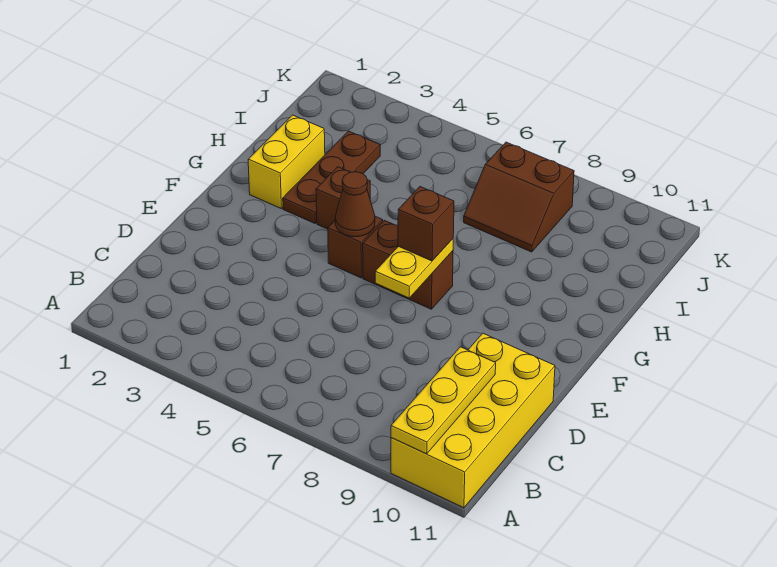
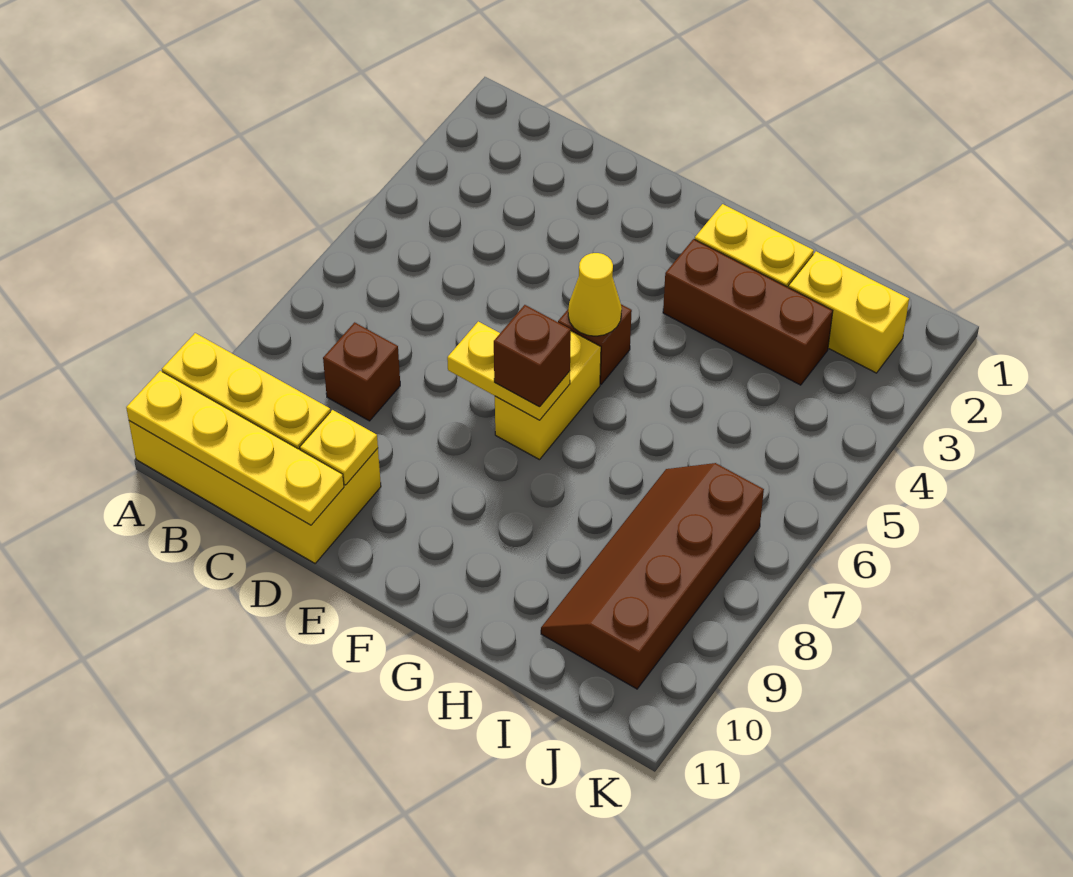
none -> yellow plate A11:D11 level 2
none -> yellow plate D10 level 2
brown cone F5 level 2 -> yellow cone F5 level 2
brown brick F6:F7 level 1 -> yellow brick F6:F7 level 1
brown plate G3:I3 level 1 -> brown brick G3:I3 level 1
brown brick G4 level 1 -> brown brick C8 level 1
none -> yellow brick I2:J2 level 1
brown slope I7:J8 level 1 top J -> brown slope I7:J10 level 1 top J

